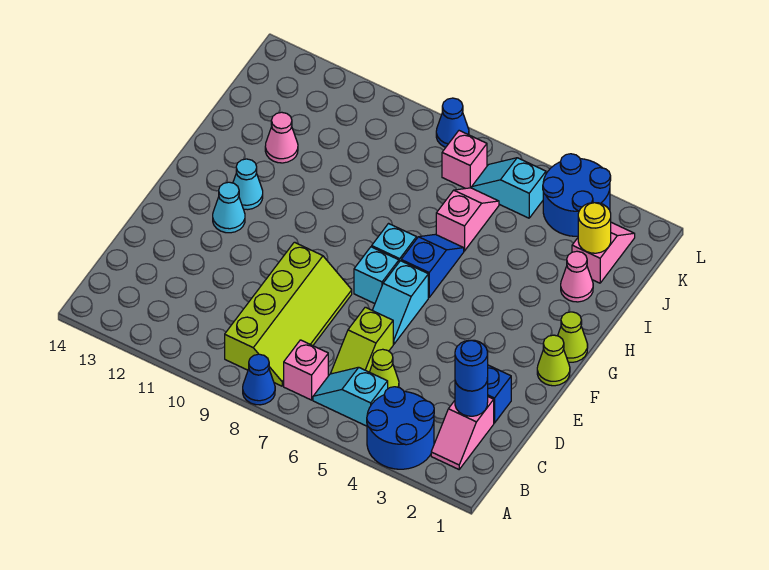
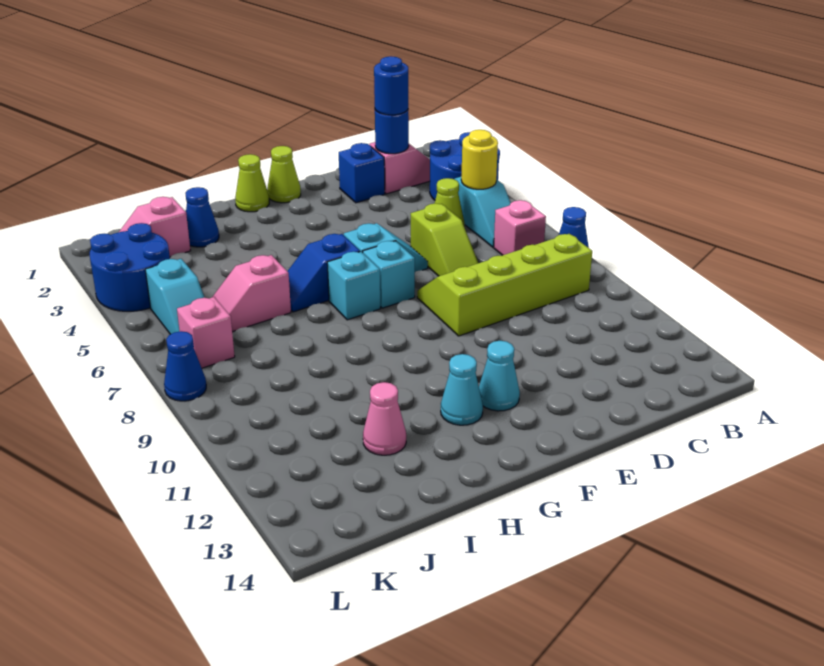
lime slope C6:D6 level 1 top D -> lime slope D6:D7 level 1 top 6
pink cone I2 level 1 -> blue cone I2 level 1
yellow round brick J2 level 2 -> yellow round brick B5 level 2

